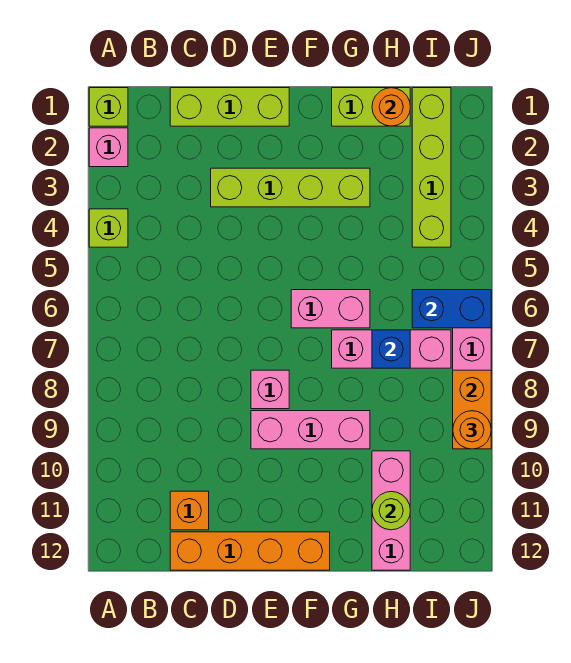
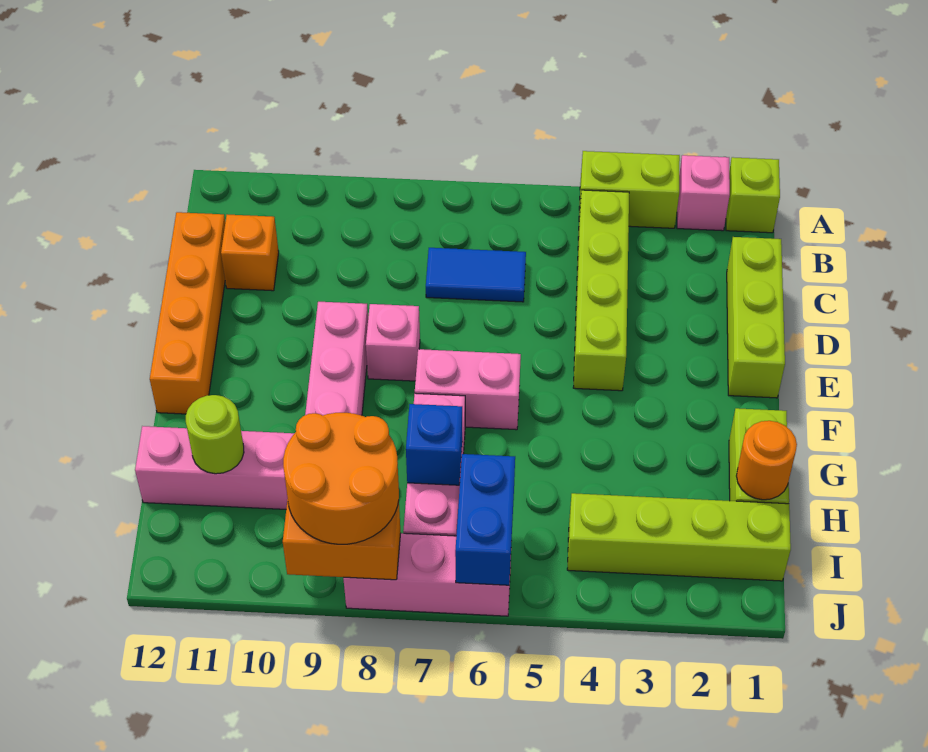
lime brick A4 level 1 -> lime brick A3:A4 level 1
none -> blue tile C6:C7 level 1
lime brick D3:G3 level 1 -> lime brick B4:E4 level 1
pink brick F6:G6 level 1 -> pink brick F6:F7 level 1
orange round brick J9 level 3 -> orange round brick I8:J9 level 3

